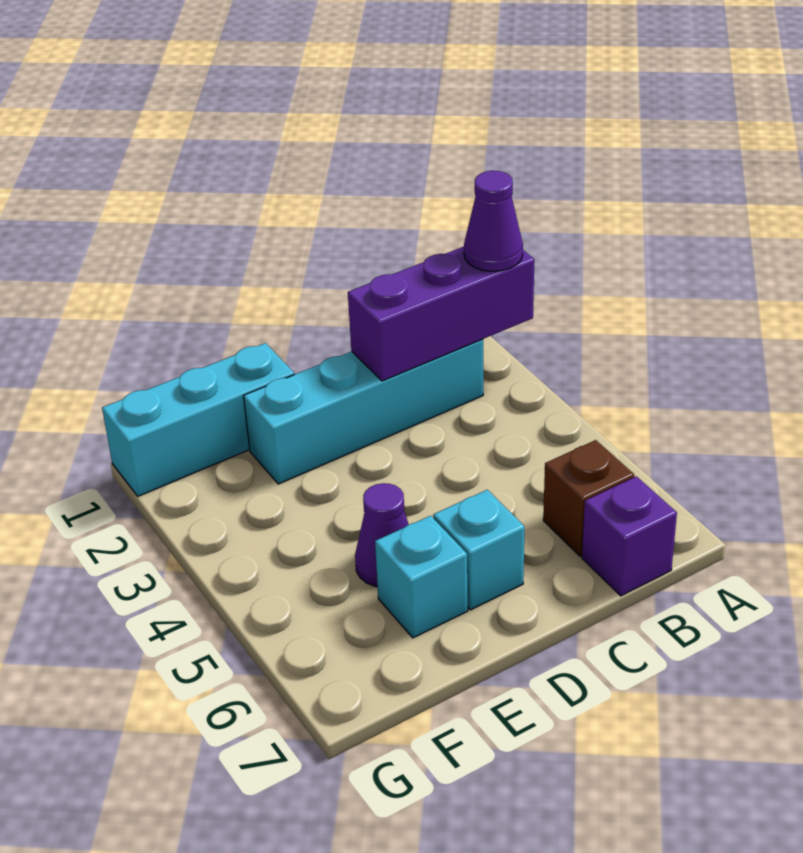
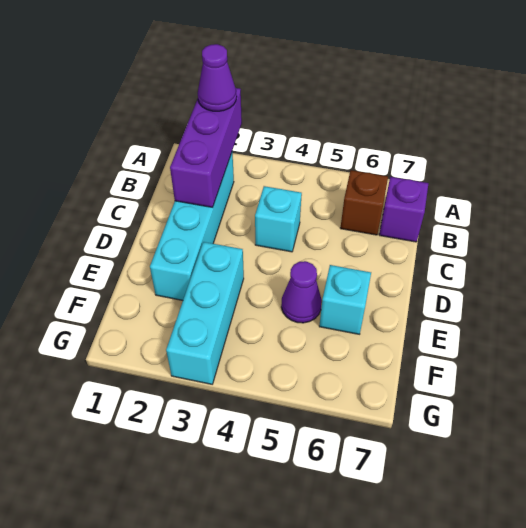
cyan brick D6 level 1 -> cyan brick C4 level 1
cyan brick E1:G1 level 1 -> cyan brick E3:G3 level 1

